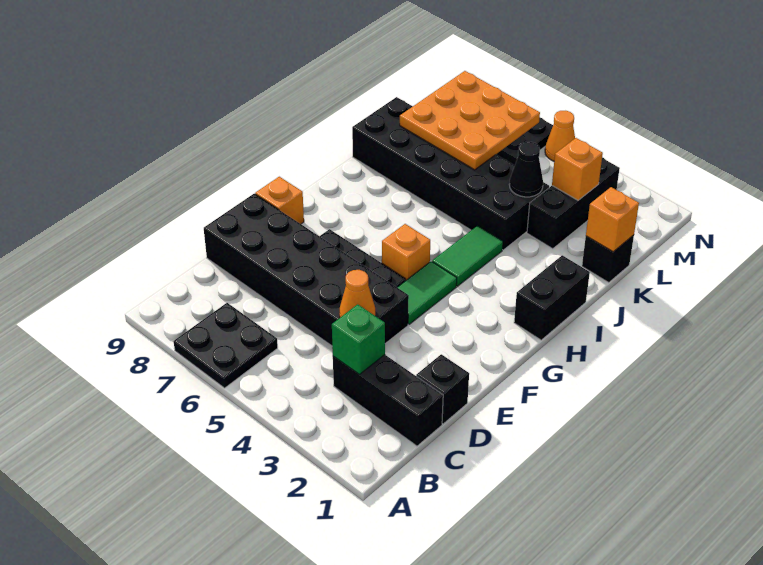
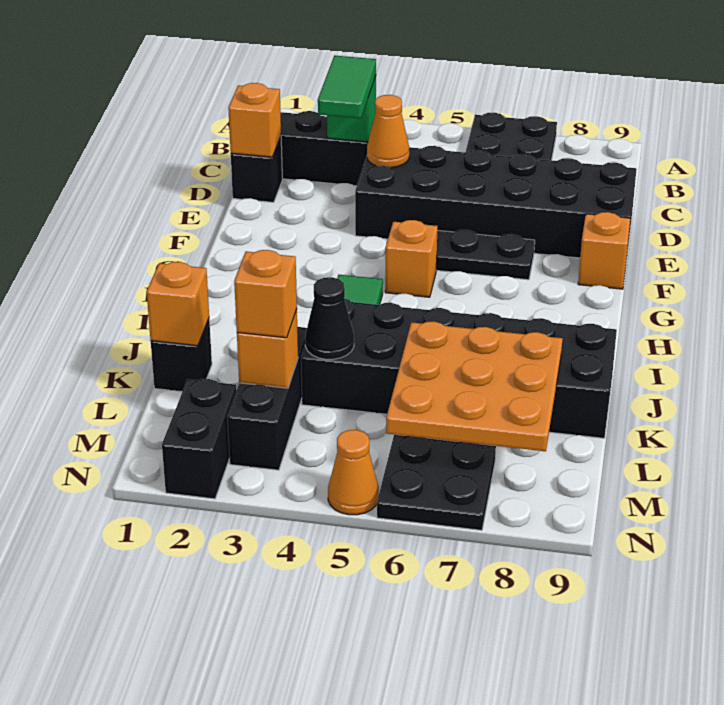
none -> orange brick D1 level 2
green tile F4:G4 level 1 -> green tile C3:D3 level 3
black brick H1:I1 level 1 -> black brick M2:N2 level 1
none -> orange brick L3 level 3

